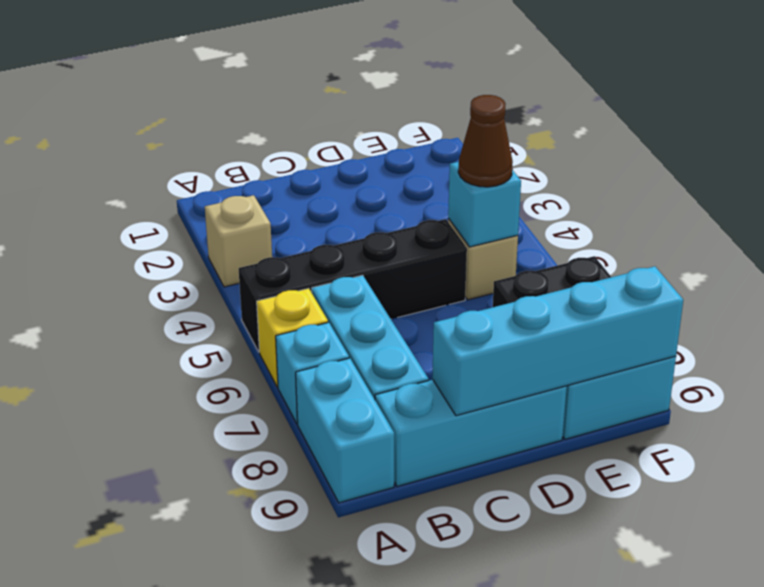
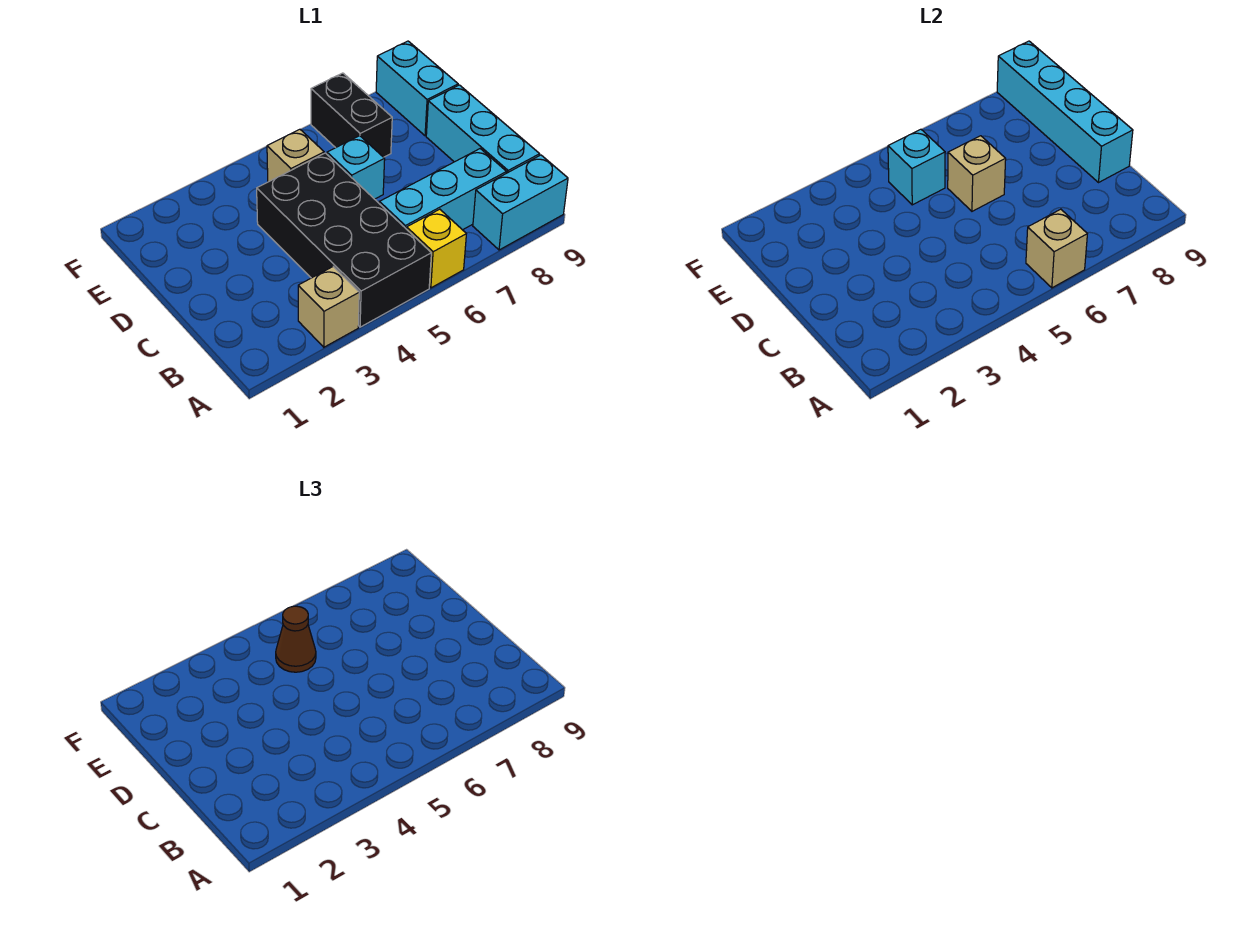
black brick A5:D5 level 1 -> black brick A4:D5 level 1
none -> tan brick A6 level 2
cyan brick A7 level 1 -> cyan brick D6 level 1
none -> tan brick D6 level 2

